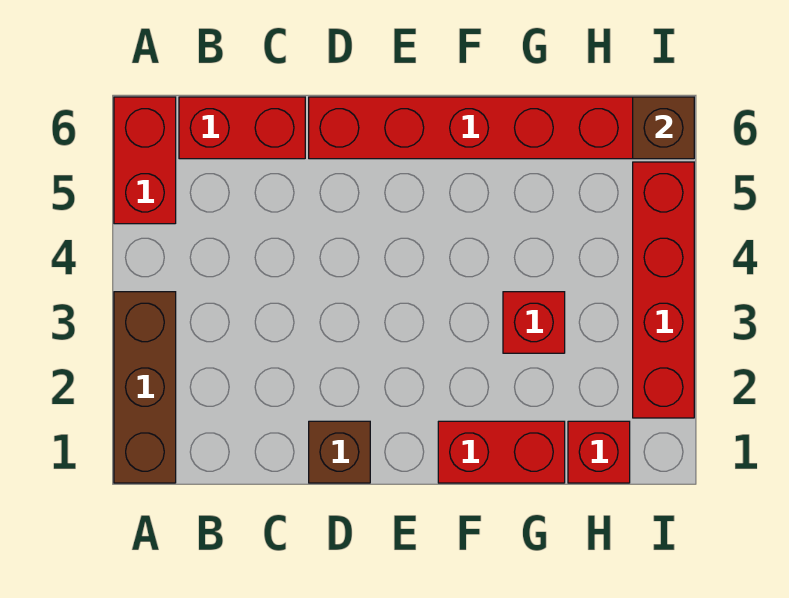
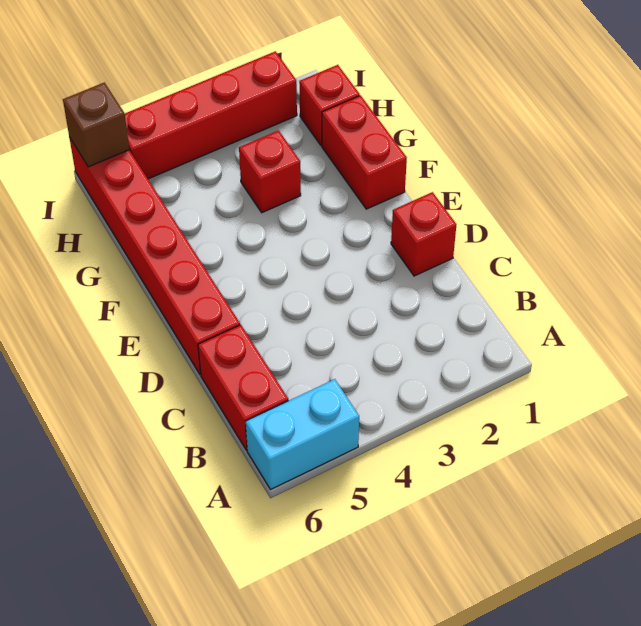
brown brick A1:A3 level 1 -> none
red brick A5:A6 level 1 -> cyan brick A5:A6 level 1
brown brick D1 level 1 -> red brick D1 level 1

